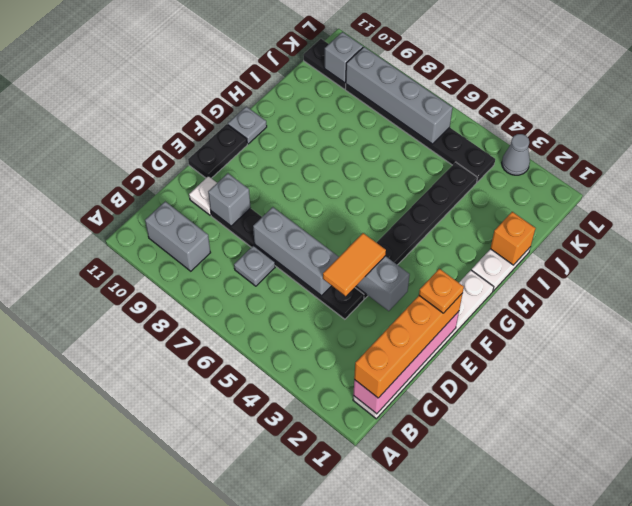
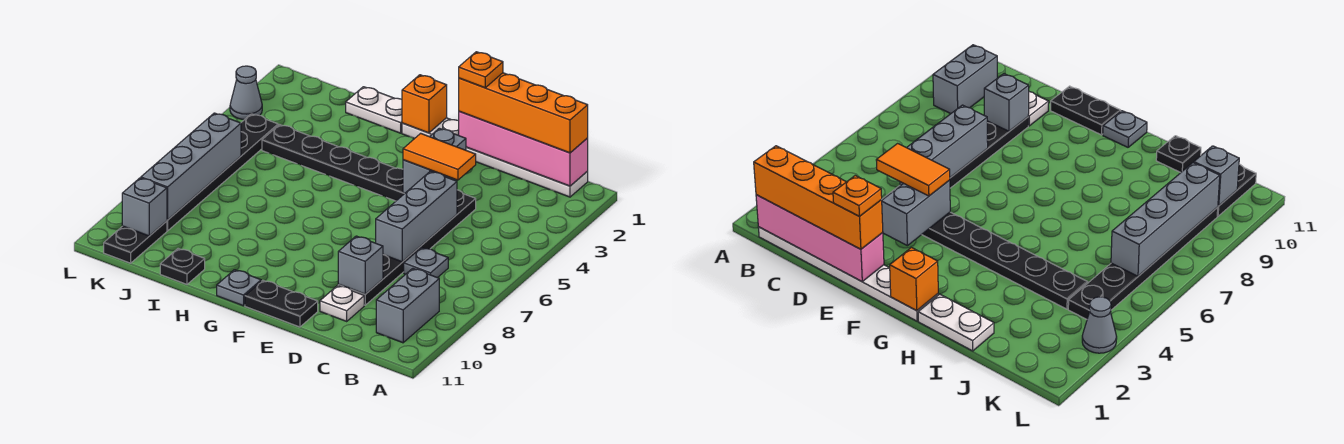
orange brick I1 level 2 -> orange brick G1 level 2
none -> black plate I11 level 1

